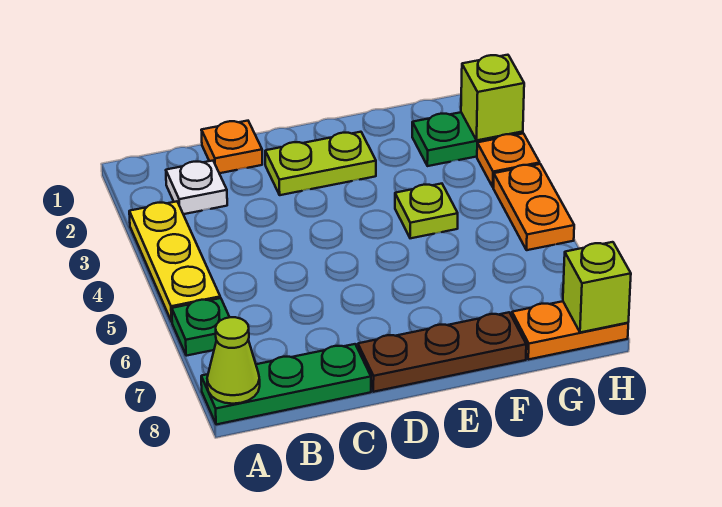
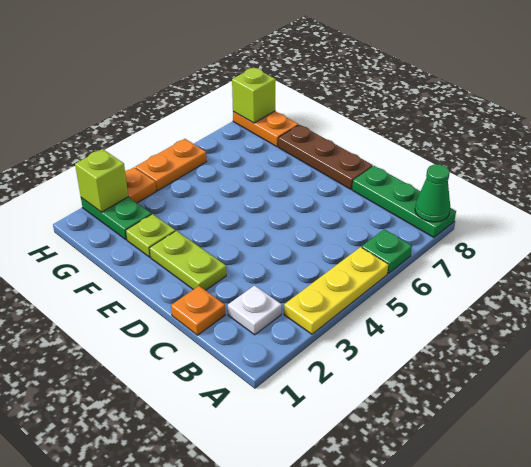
lime cone A8 level 2 -> green cone A8 level 2
lime plate F4 level 1 -> lime plate F2 level 1

